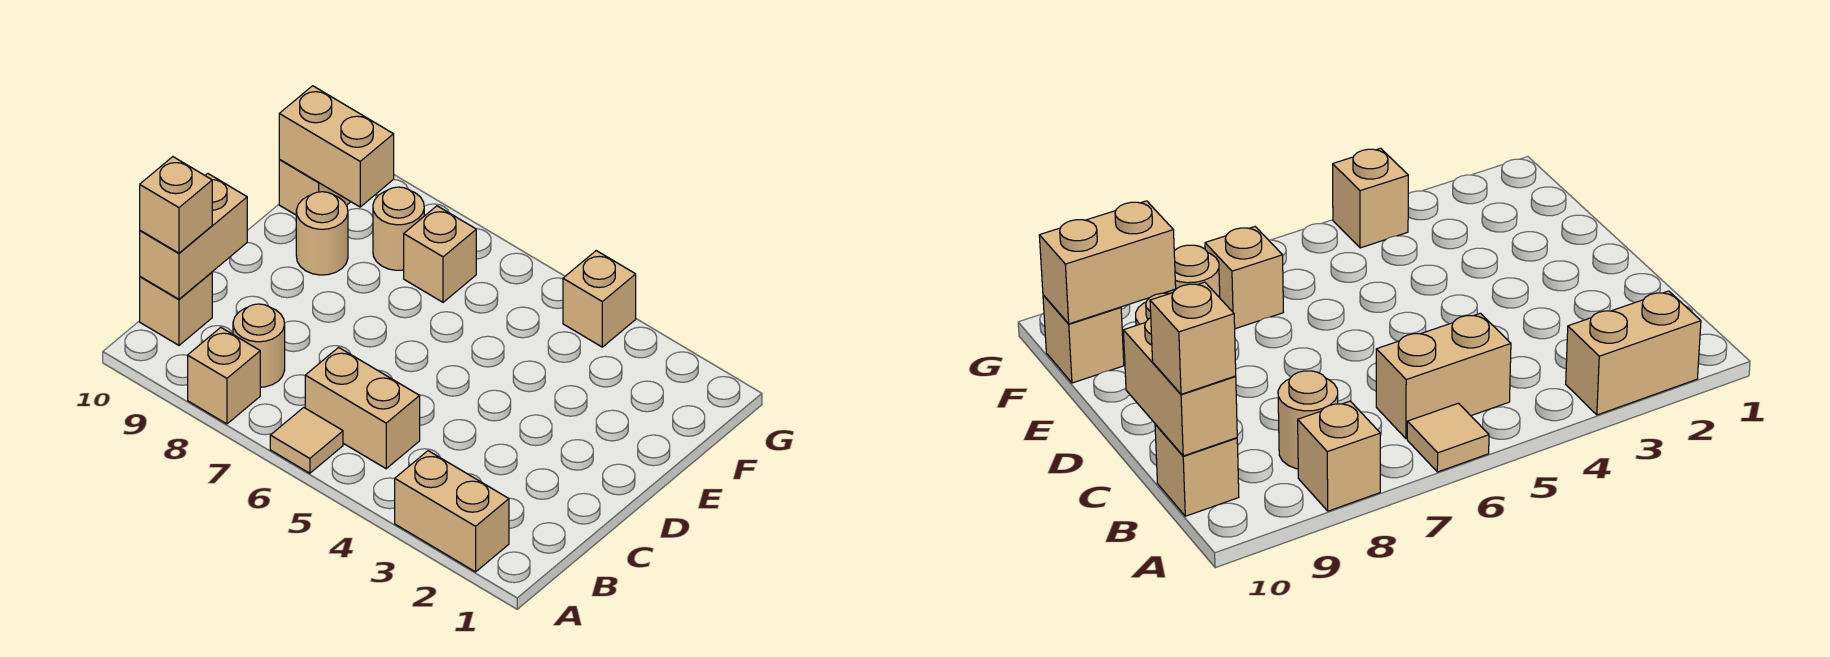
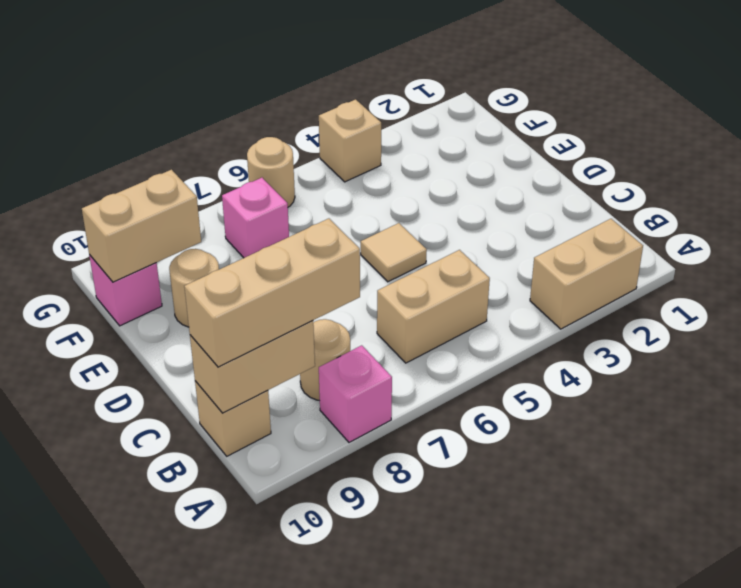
tan tile A6 level 1 -> tan tile D5 level 1
tan brick A8 level 1 -> pink brick A8 level 1
tan brick B10:C10 level 2 -> tan brick B9:B10 level 2
tan brick B10 level 3 -> tan brick B8:B10 level 3
tan brick F7 level 1 -> pink brick F7 level 1
tan round brick F8 level 1 -> tan round brick G6 level 1
tan brick F10 level 1 -> pink brick F10 level 1

